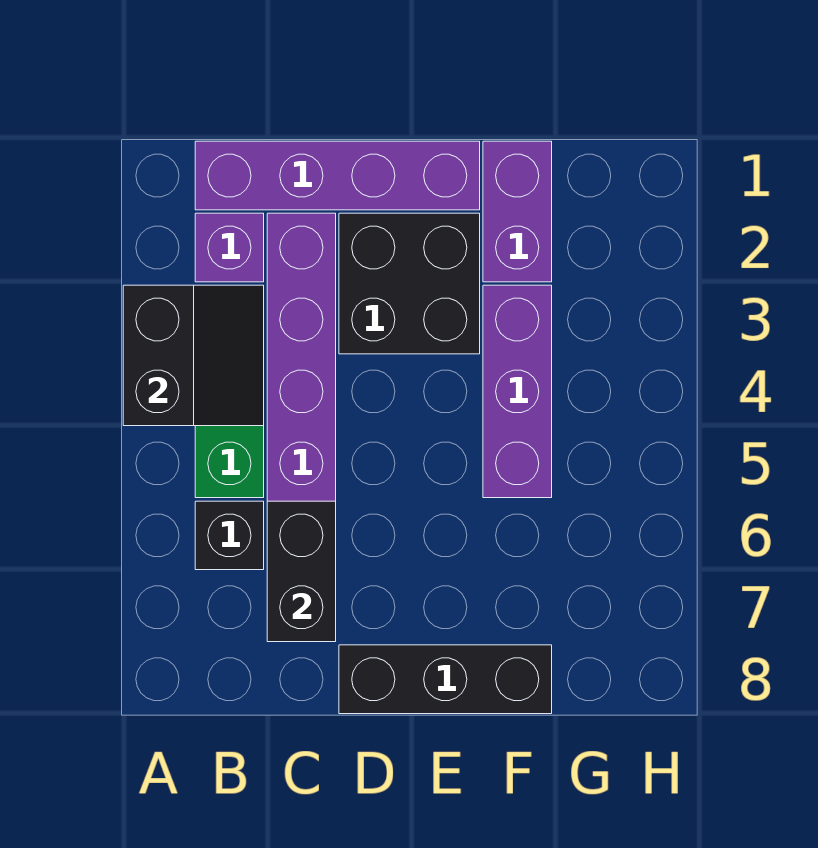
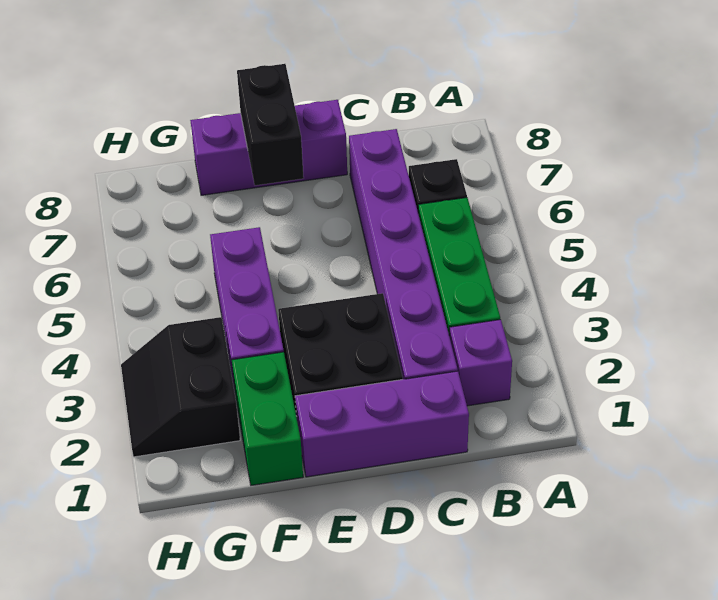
black slope A3:B4 level 2 top A -> black slope G2:H3 level 1 top G
purple brick B1:E1 level 1 -> purple brick C1:E1 level 1
black brick C6:C7 level 2 -> black brick E7:E8 level 2
black brick D8:F8 level 1 -> purple brick D8:F8 level 1
purple brick F1:F2 level 1 -> green brick F1:F2 level 1

